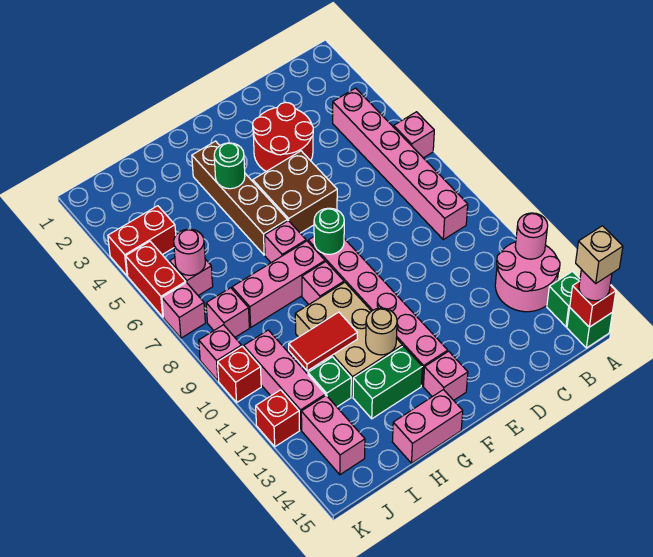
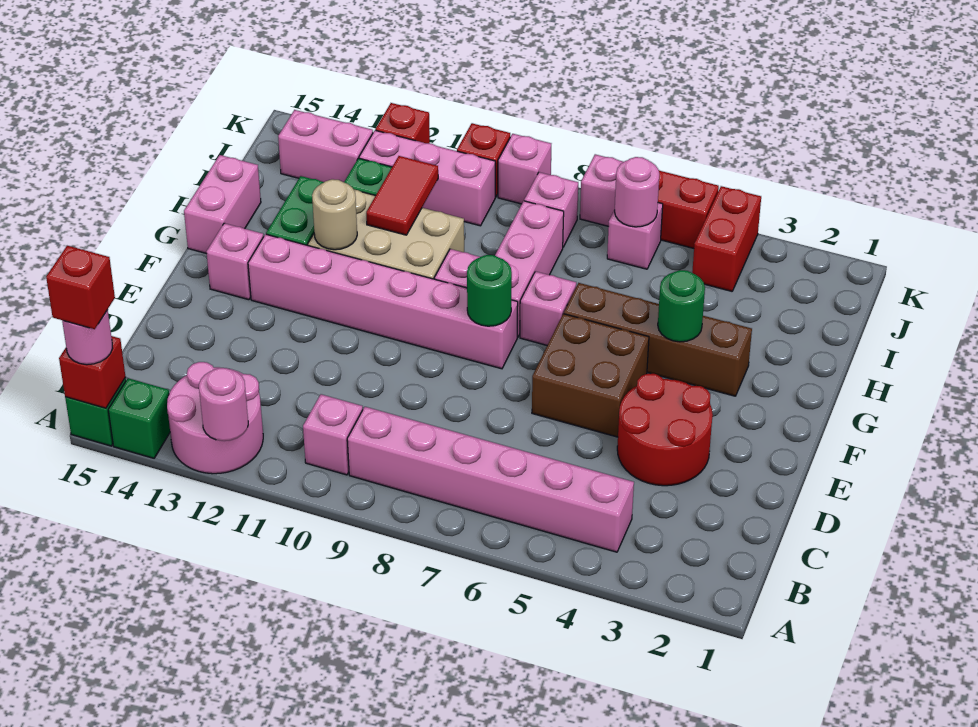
pink brick A6 level 1 -> pink brick B10 level 1
tan brick A15 level 4 -> red brick A15 level 4

